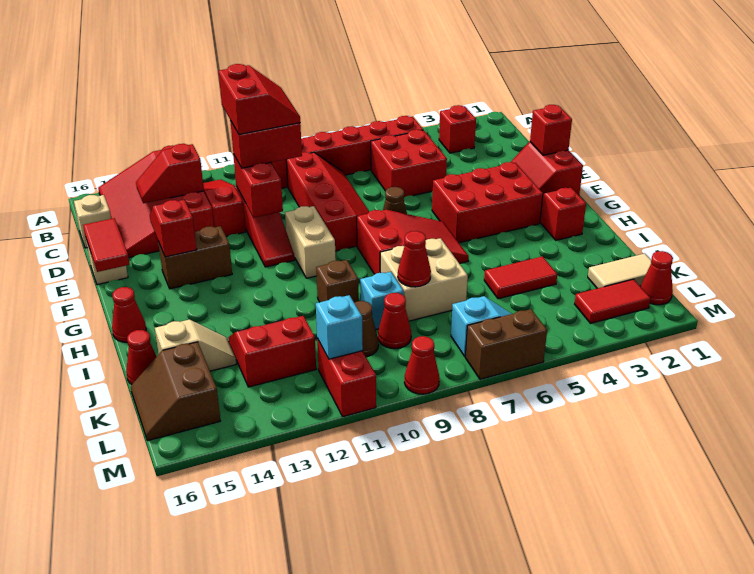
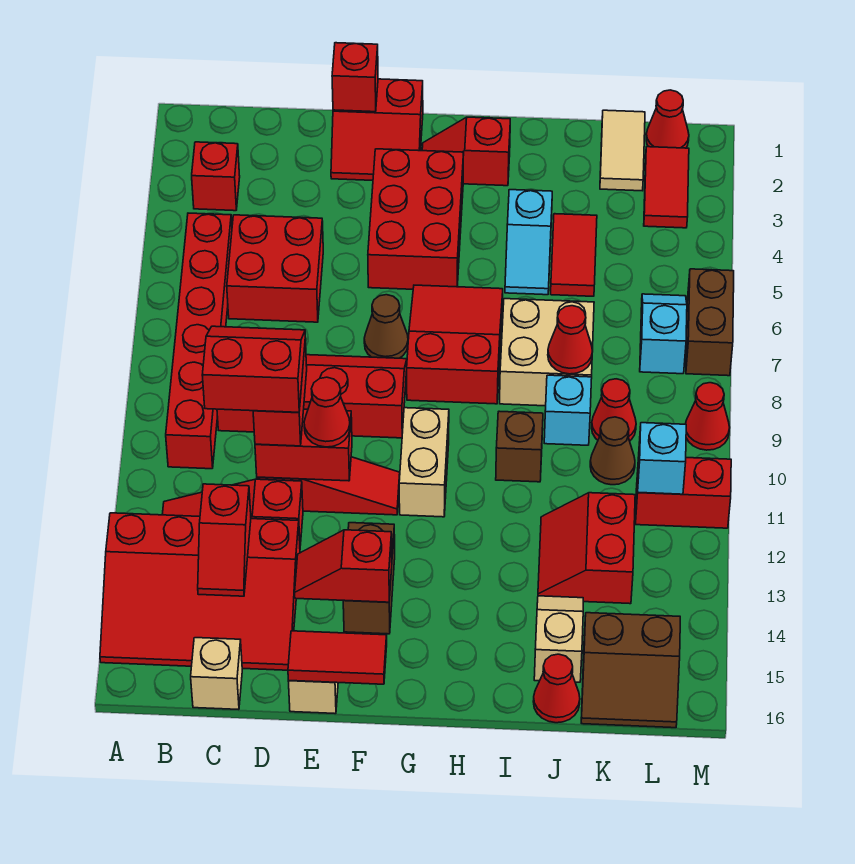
tan brick F10:G10 level 1 -> tan brick G10:G11 level 1
red cone H16 level 1 -> red cone E11 level 3
none -> cyan slope I4:I5 level 1 top 4

